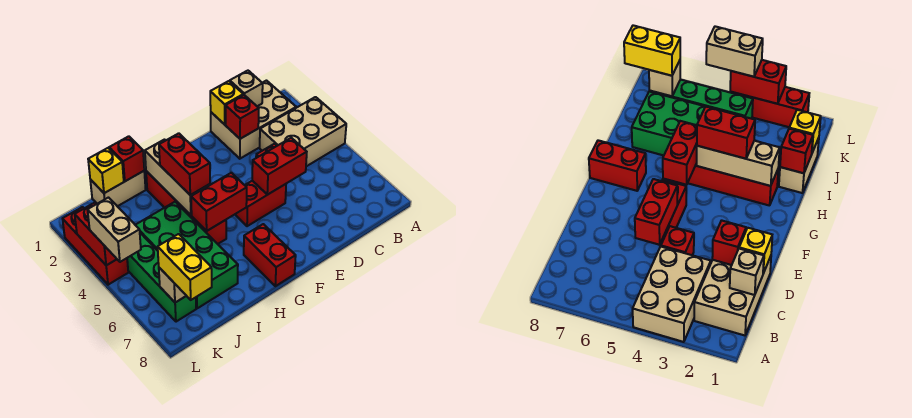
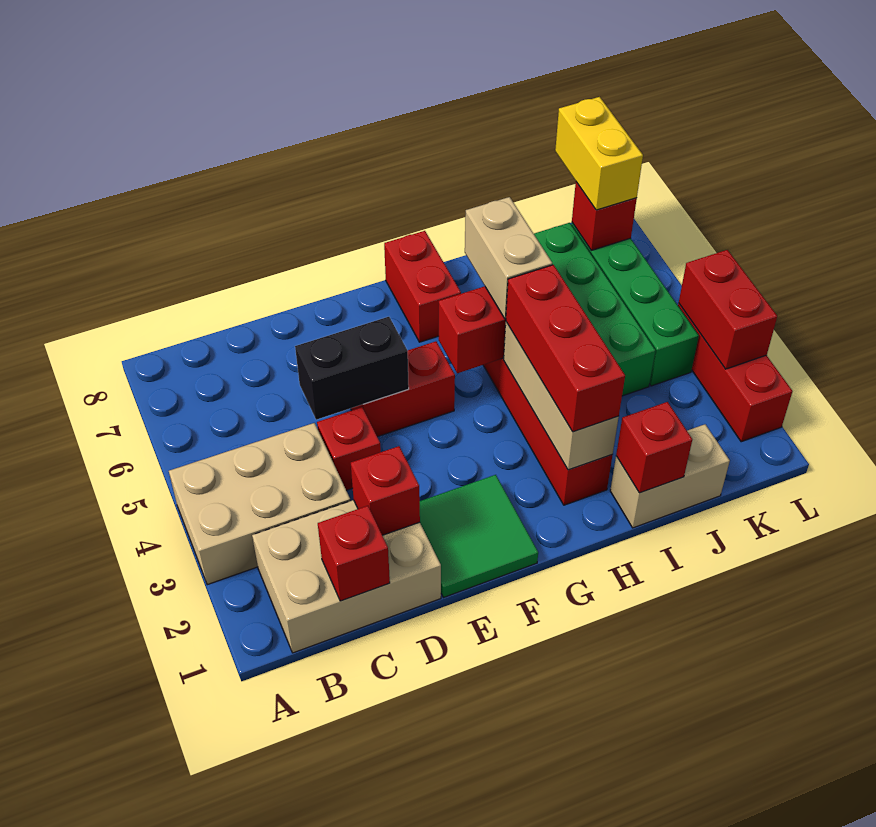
tan brick C1 level 2 -> red brick C1 level 2
yellow brick D1 level 2 -> none
red brick D5:E5 level 2 -> black brick D5:E5 level 2
none -> green tile E1:F2 level 1
red brick H3:H4 level 3 -> red brick H2:H4 level 3
yellow brick J1 level 2 -> none
tan brick K7 level 2 -> red brick K7 level 2
tan brick L4:L5 level 3 -> tan brick H5:H6 level 3

